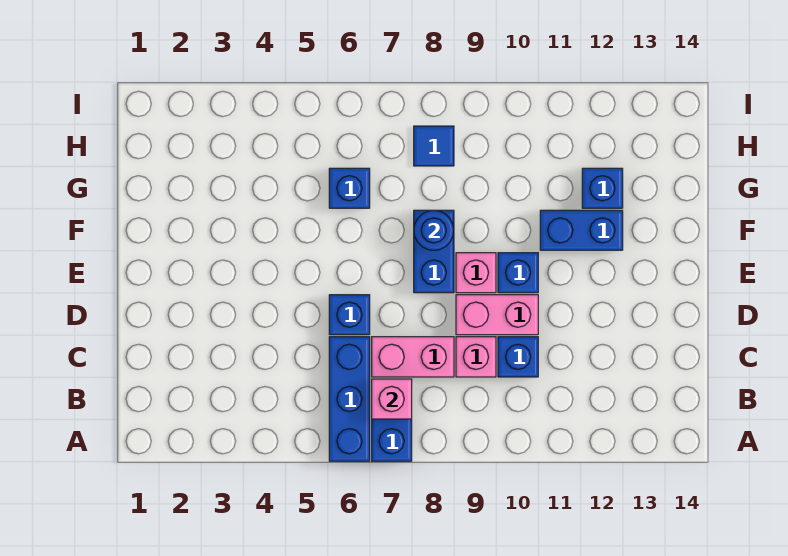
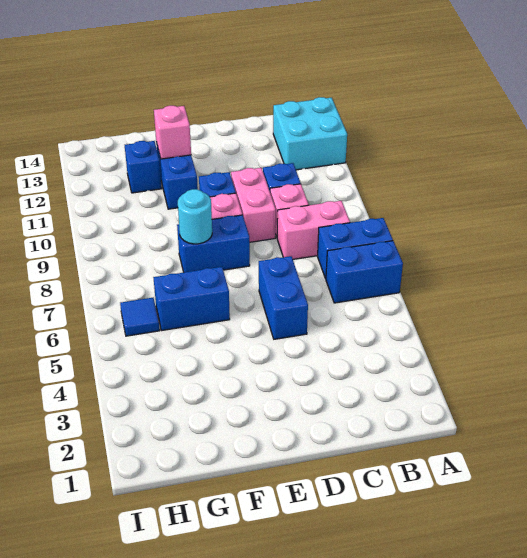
blue brick A6:C6 level 1 -> blue brick A6:B6 level 1
none -> cyan brick A12:B13 level 1
pink brick B7 level 2 -> pink brick F12 level 2
pink brick C7:C8 level 1 -> pink brick B8:C8 level 1
blue brick D6 level 1 -> blue brick D5:D6 level 1
blue round brick F8 level 2 -> cyan round brick F8 level 2
blue brick G6 level 1 -> blue brick F6:G6 level 1
blue tile H8 level 1 -> blue tile H6 level 1

